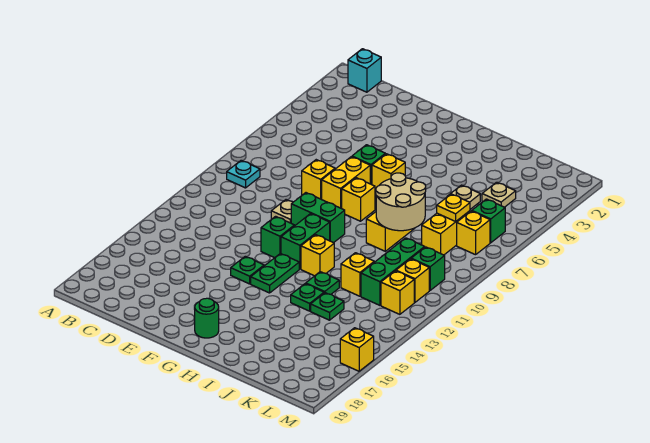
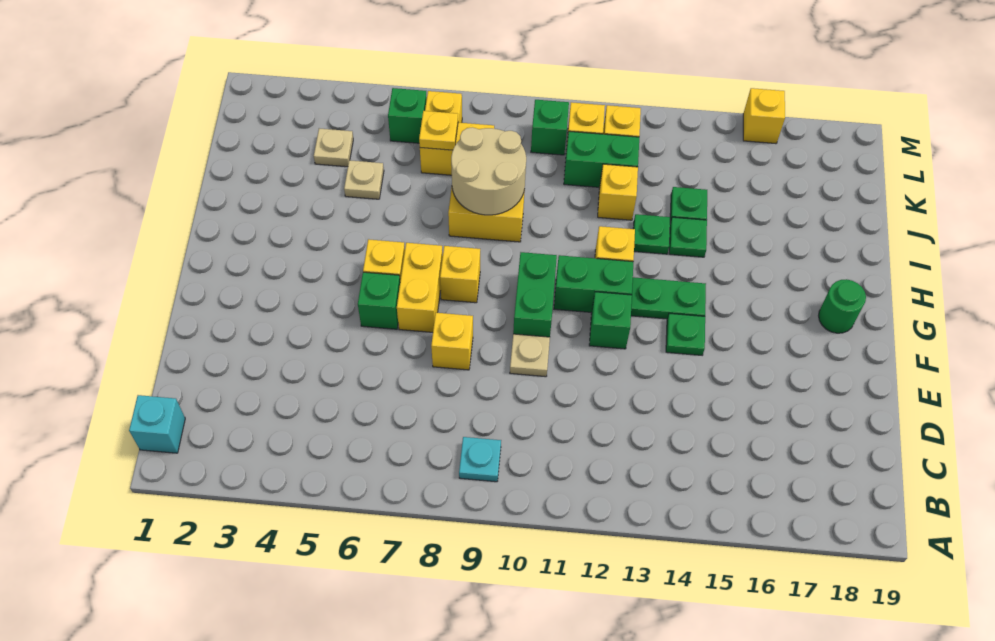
yellow brick F7:F8 level 1 -> yellow brick F7:G7 level 1
green brick K10:K12 level 1 -> green brick K11:K12 level 1

